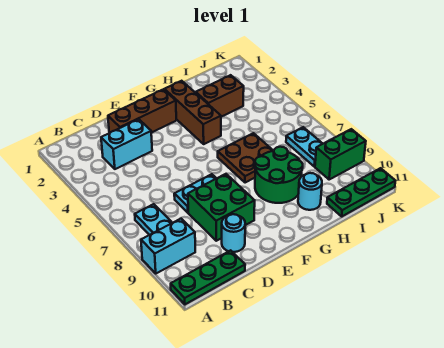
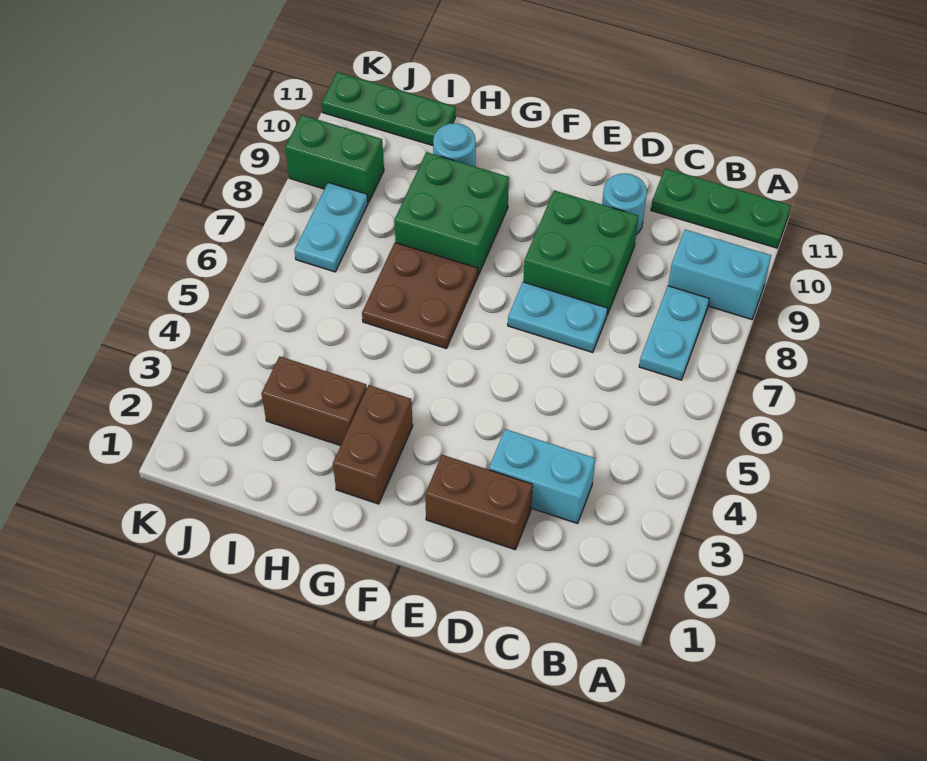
brown brick D2:F2 level 1 -> brown brick D2:E2 level 1
brown brick G2:G4 level 1 -> brown brick G2:G3 level 1
green round brick G8:H9 level 1 -> green brick G8:H9 level 1

